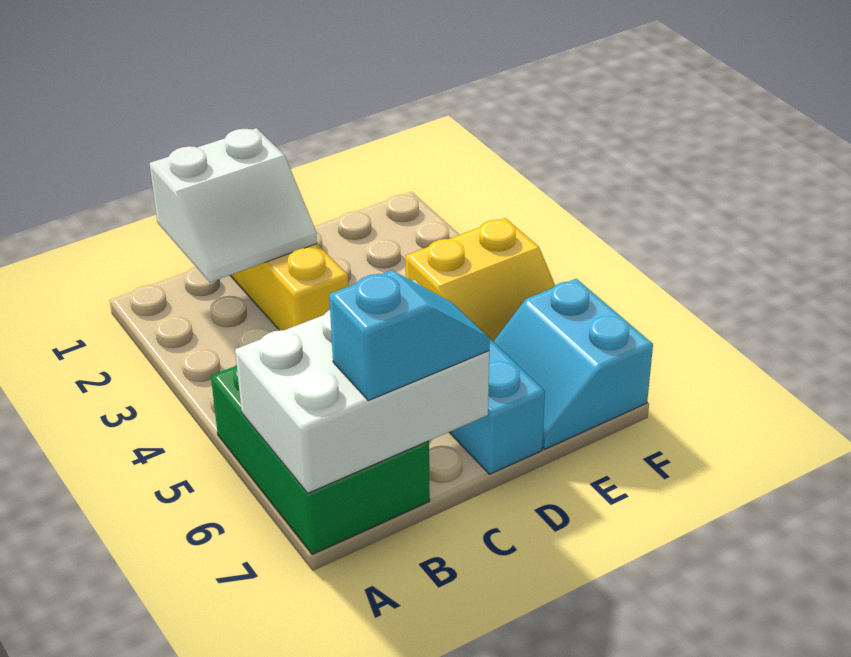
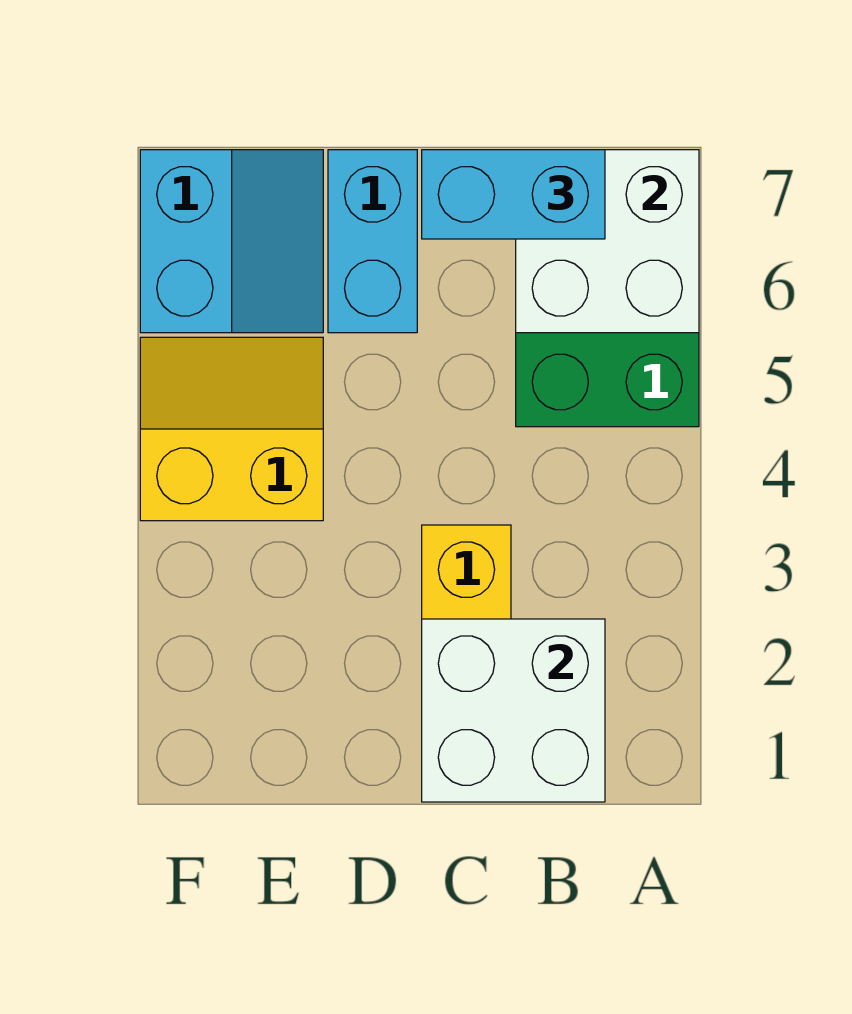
white brick A6:C7 level 2 -> white brick A6:B7 level 2
white slope B1:C2 level 2 top 1 -> white brick B1:C2 level 2
cyan slope B7:C7 level 3 top B -> cyan brick B7:C7 level 3

